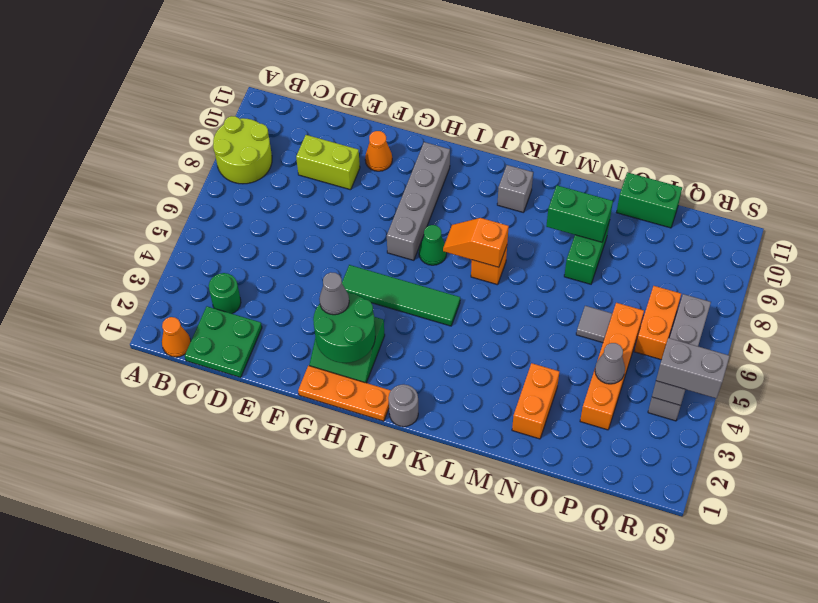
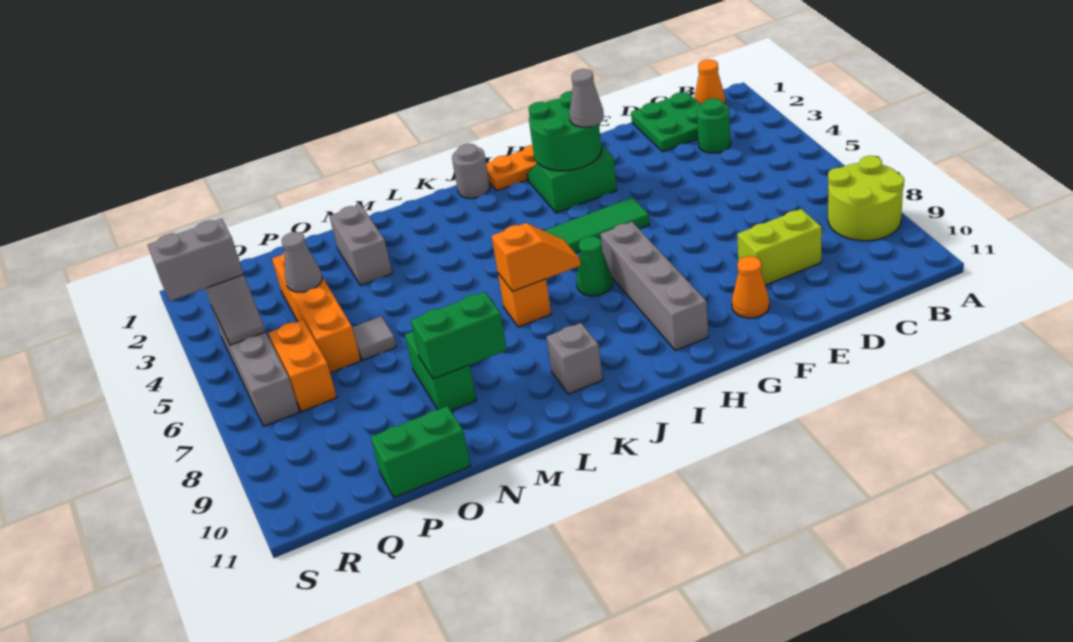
orange brick N2:N3 level 1 -> grey brick N2:N3 level 1

